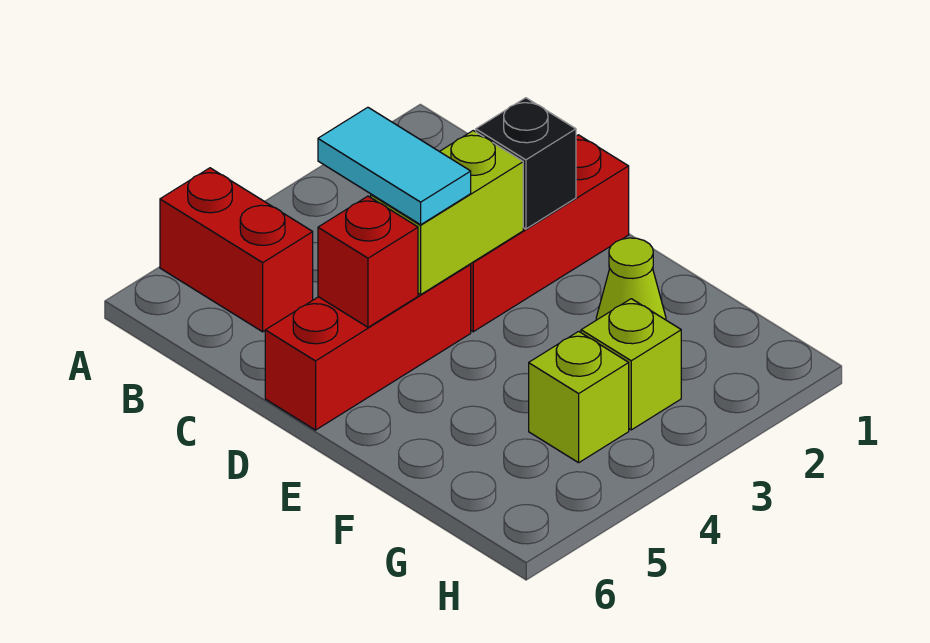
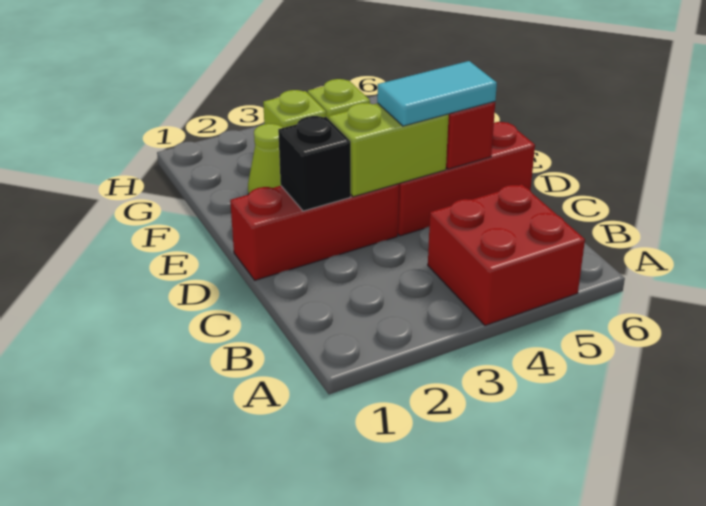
red brick A5:B5 level 1 -> red brick A4:B5 level 1
cyan tile C4:D4 level 3 -> cyan tile D4:D5 level 3

